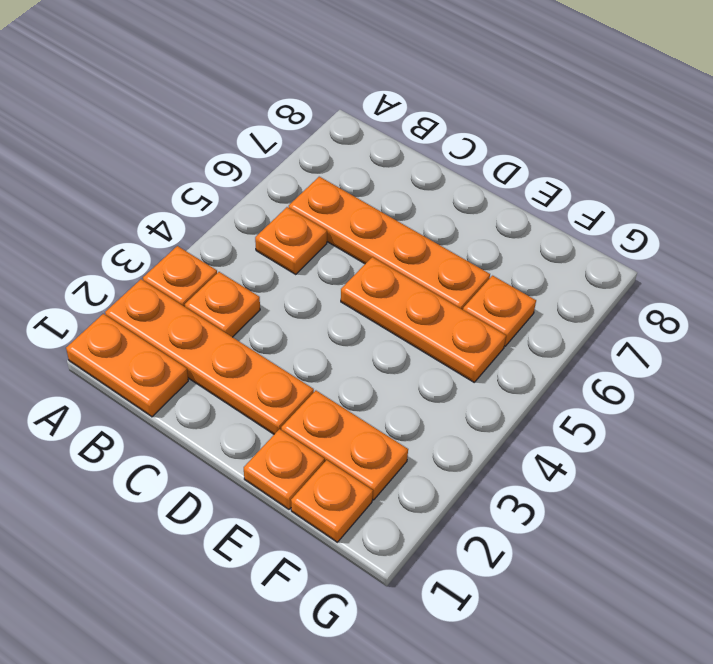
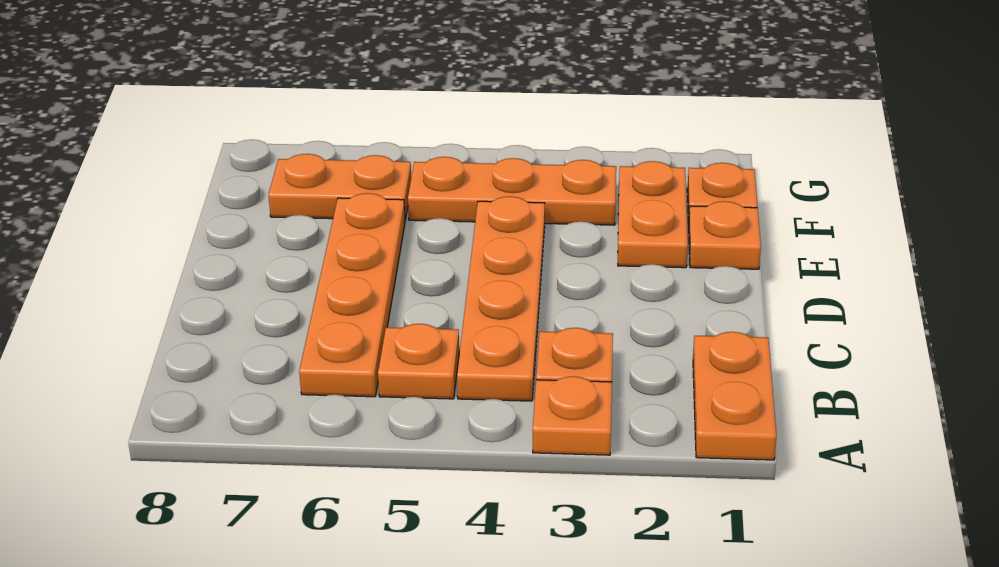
orange plate A2:D2 level 1 -> orange plate B4:E4 level 1
orange plate D5:F5 level 1 -> orange plate F3:F5 level 1
orange plate F6 level 1 -> orange plate F6:F7 level 1

